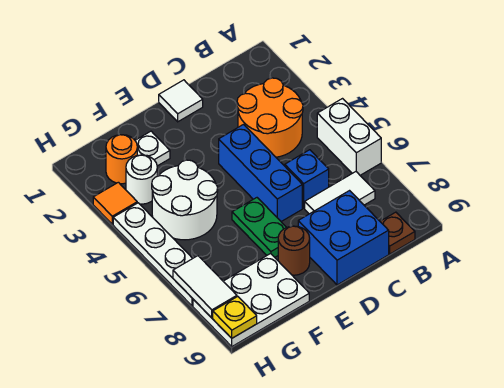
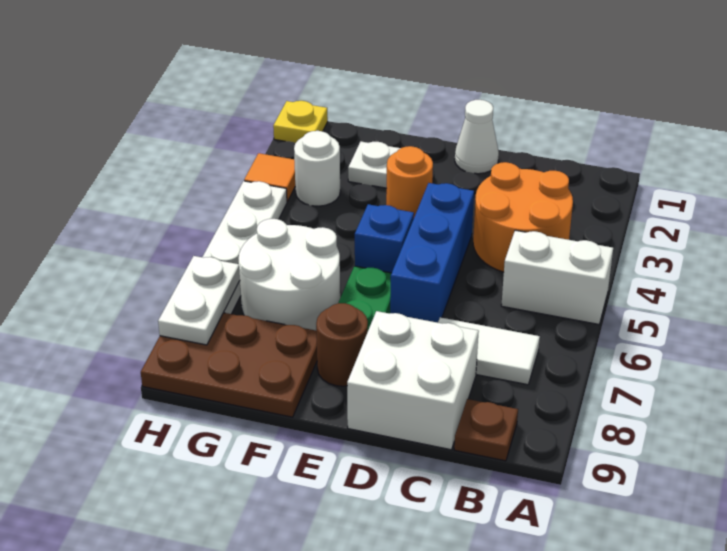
white brick A5:A6 level 1 -> white brick A5:B5 level 1
blue brick C6 level 1 -> blue brick E5 level 1
blue brick C8:D9 level 1 -> white brick C8:D9 level 1
white tile D1 level 1 -> white cone D1 level 1
white round brick F4:G5 level 1 -> white round brick F6:G7 level 1
white plate F8:H9 level 1 -> brown plate F8:H9 level 1
orange round brick G2 level 1 -> orange round brick E3 level 1
white tile H7:H8 level 2 -> white plate H7:H8 level 2
yellow plate H9 level 2 -> yellow plate H1 level 1

